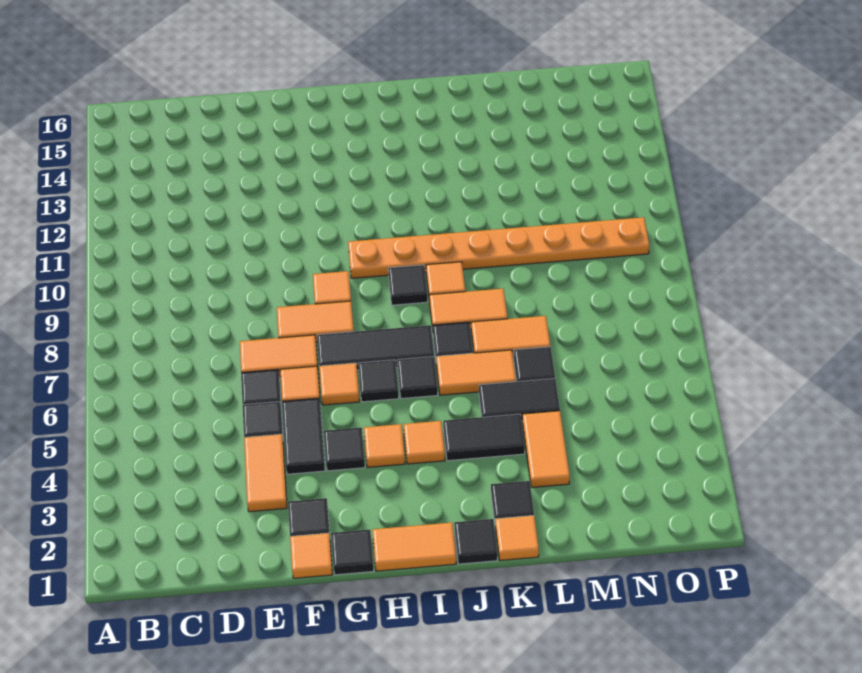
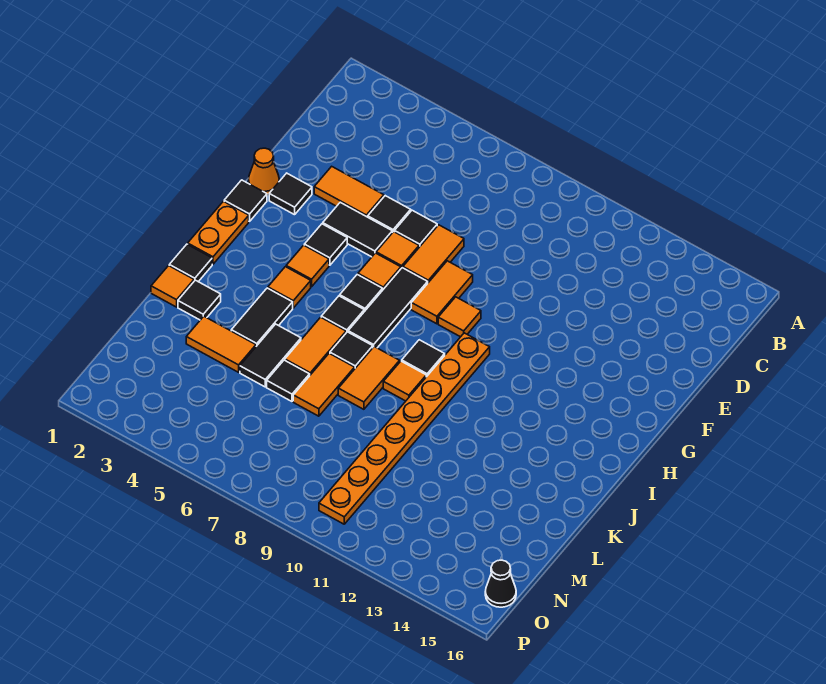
orange tile F1 level 1 -> orange cone F1 level 1
orange tile H1:I1 level 1 -> orange plate H1:I1 level 1
none -> black cone O16 level 1

